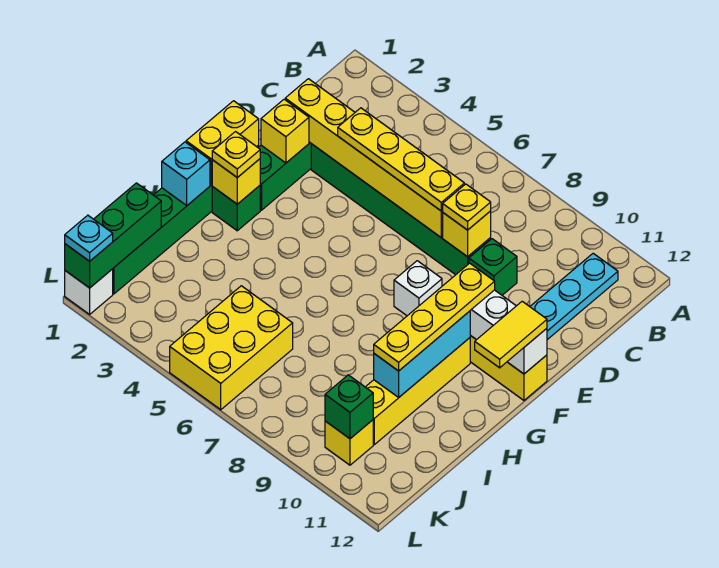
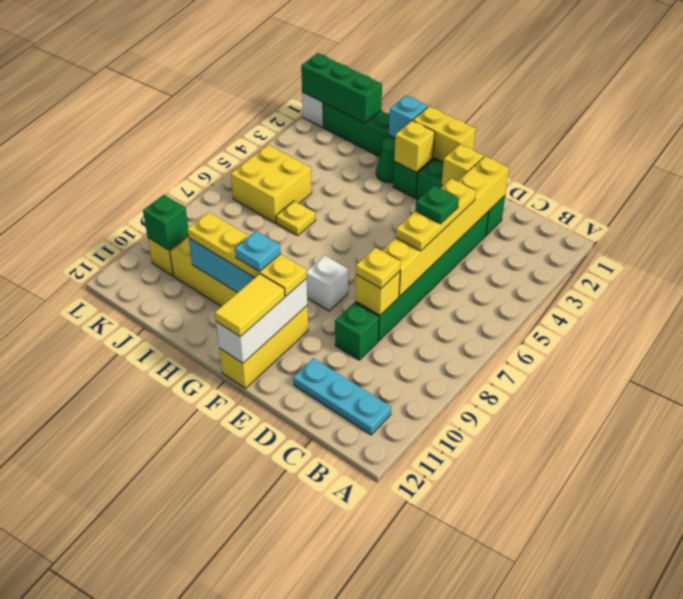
yellow plate D4:D7 level 3 -> yellow plate D4:D6 level 3
none -> green plate D5 level 4
yellow tile F12:G12 level 3 -> yellow tile F11:F12 level 3
yellow plate G2 level 3 -> yellow plate I6 level 1
none -> green cone H2 level 1
yellow brick J5:L6 level 1 -> yellow brick J5:K6 level 1
cyan plate L1 level 3 -> cyan plate G10 level 4

